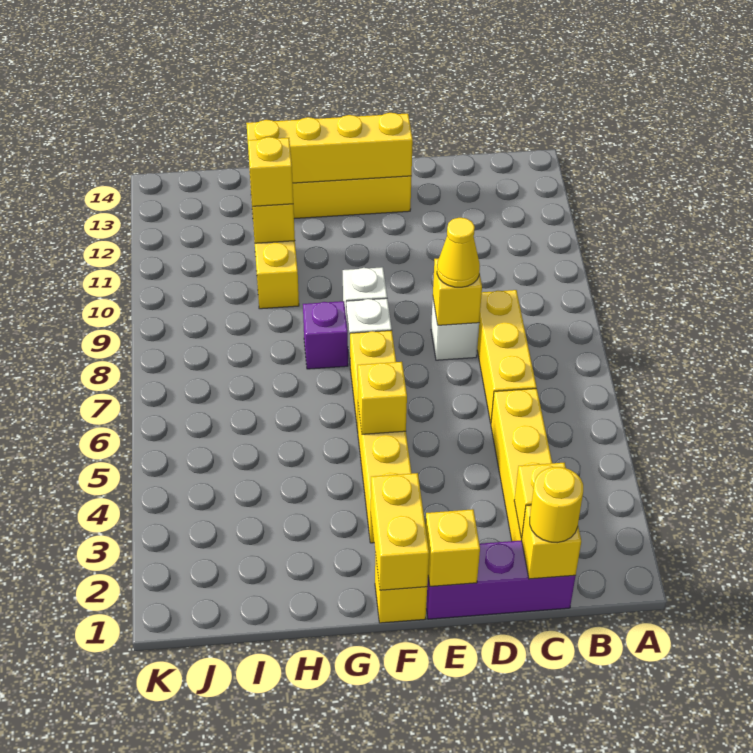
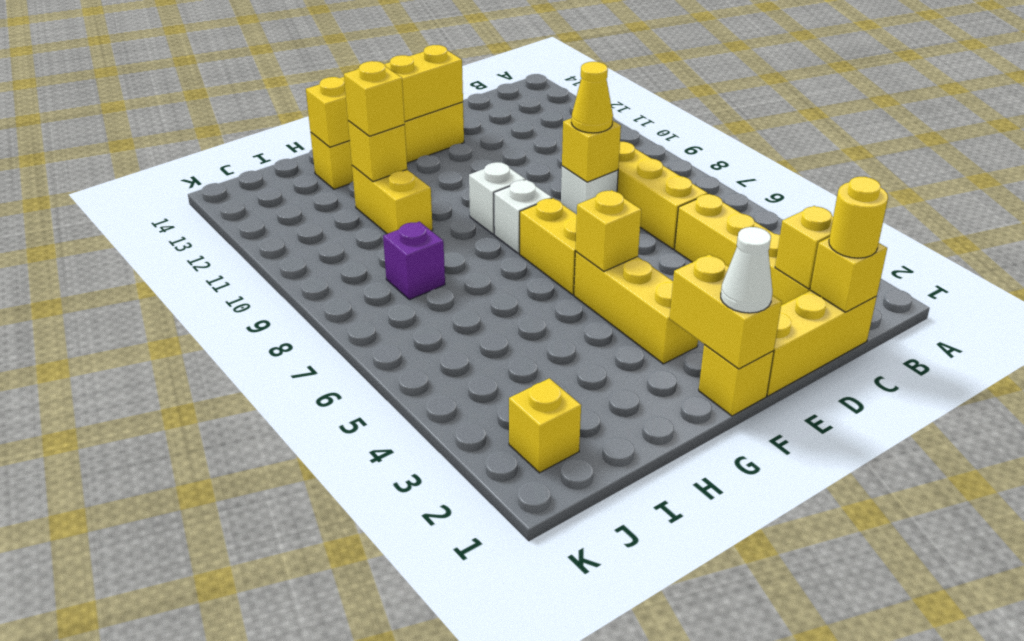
purple brick C1:E1 level 1 -> yellow brick C1:E1 level 1
yellow brick E1 level 2 -> yellow brick J2 level 1
none -> white cone F1 level 3
purple brick G8 level 1 -> purple brick I8 level 1

